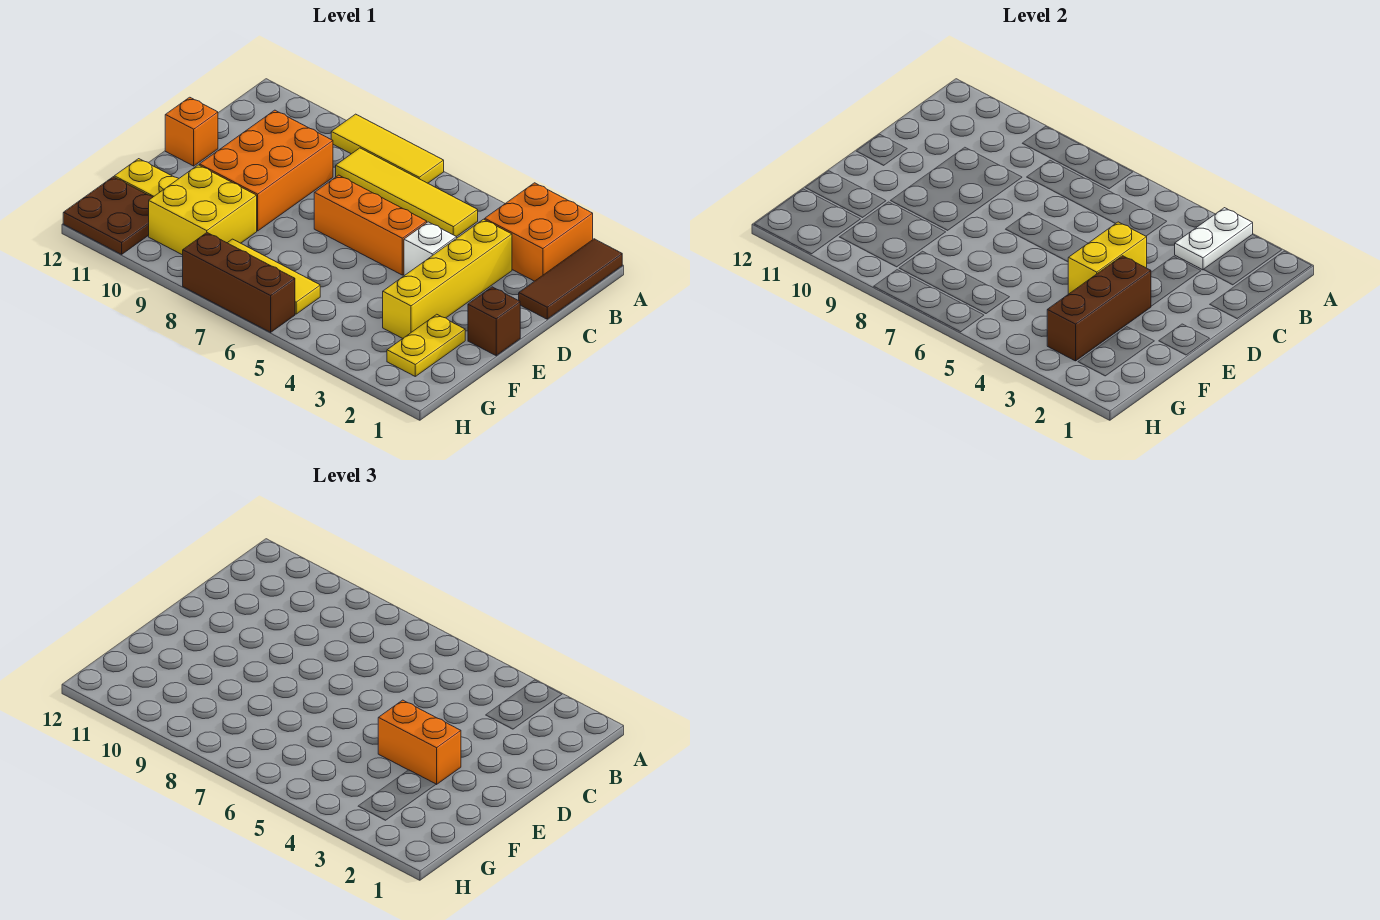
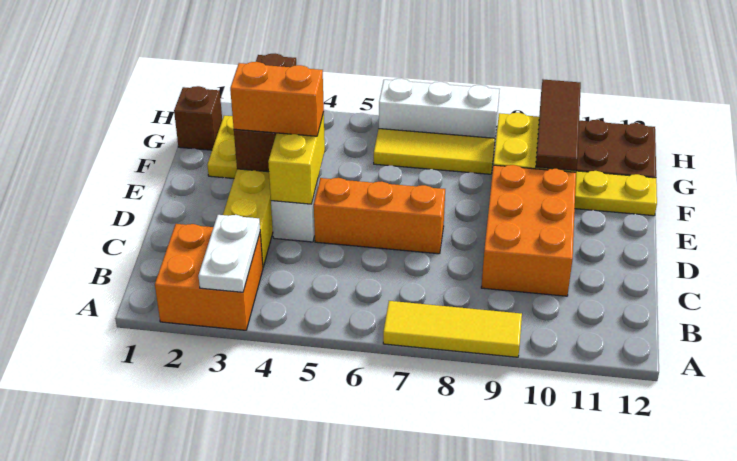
brown tile A1:C1 level 1 -> brown tile F10:H10 level 2
yellow tile B5:B8 level 1 -> none
orange brick D12 level 1 -> none
brown brick E1 level 1 -> brown brick G1 level 1
brown brick H6:H8 level 1 -> white brick H6:H8 level 1

